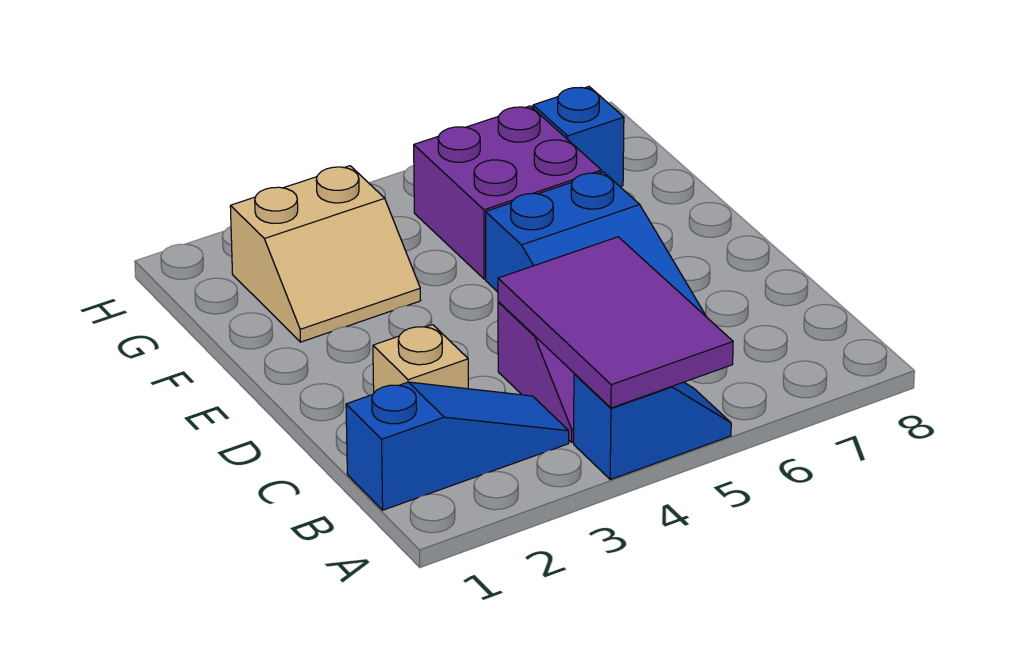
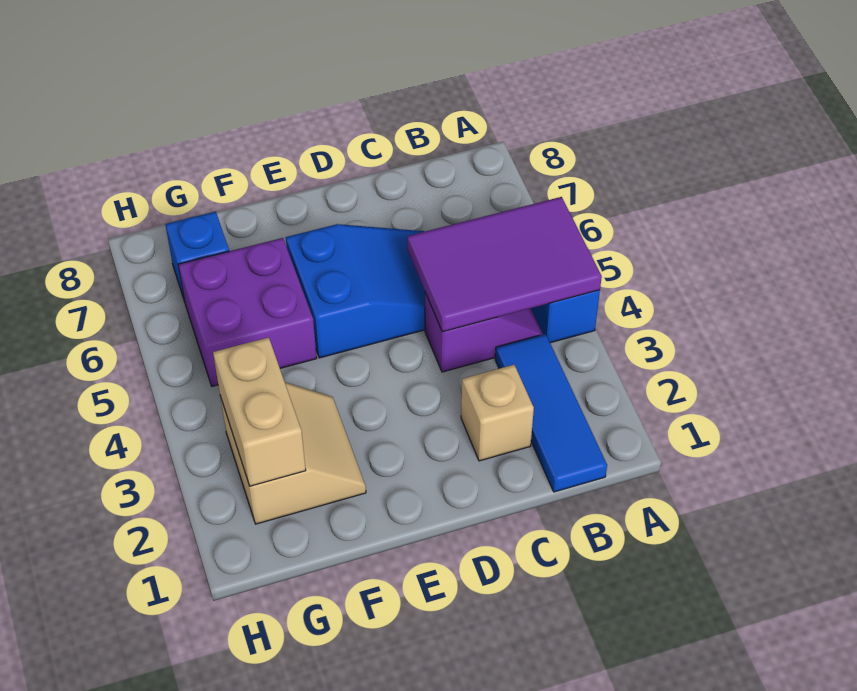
blue slope B1:B3 level 1 top 1 -> blue tile B1:B3 level 1
none -> tan brick G2:G3 level 2

